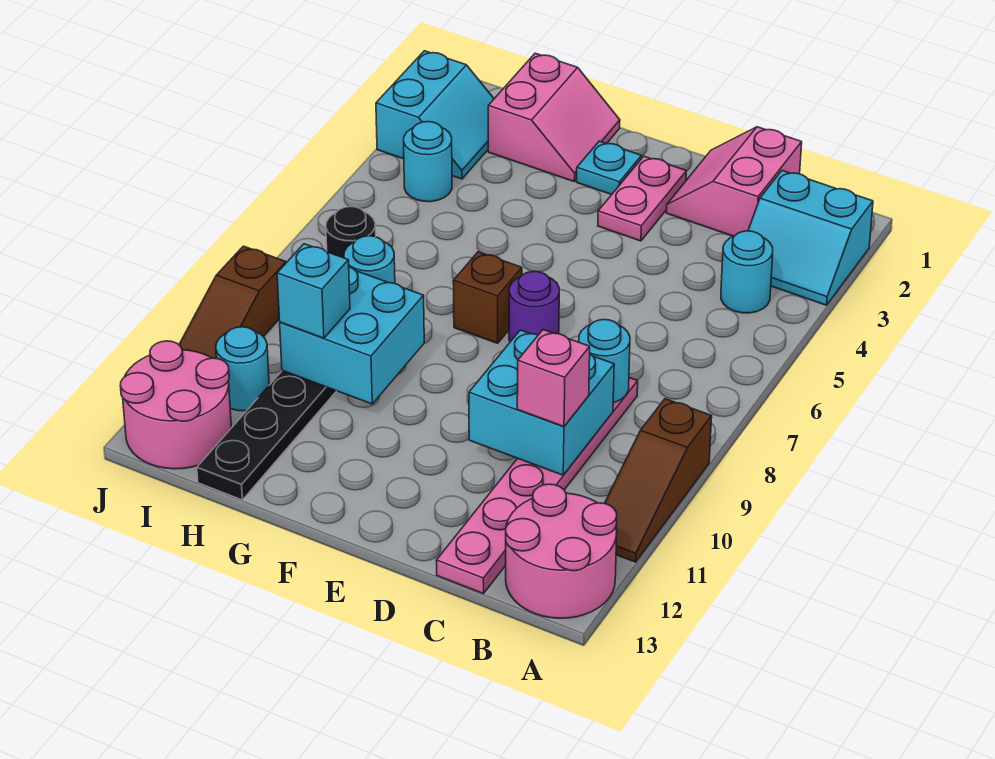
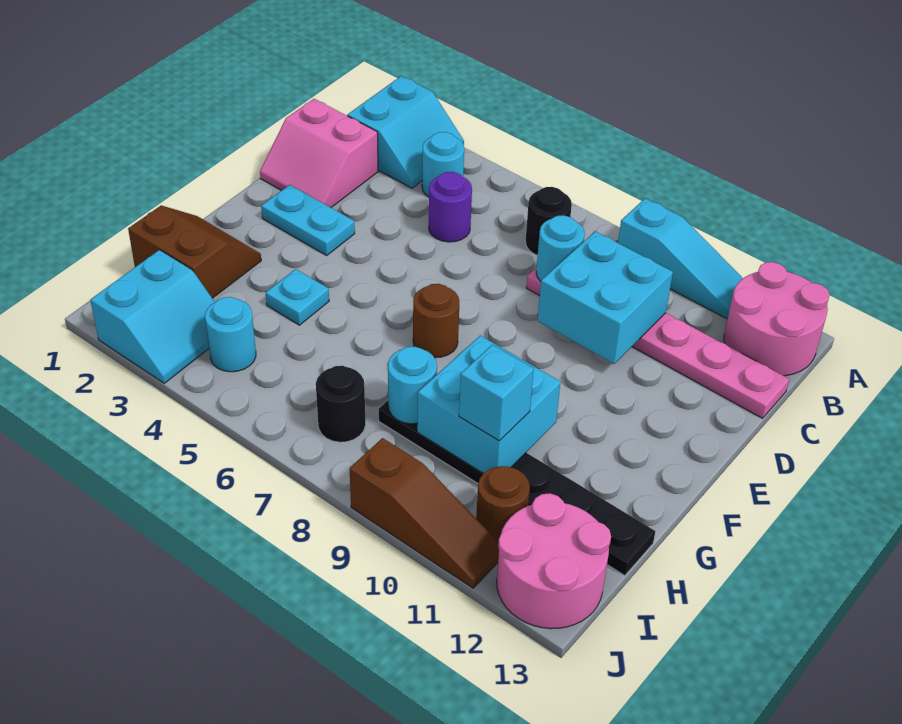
brown slope A9:A11 level 1 top 9 -> cyan slope A9:A11 level 1 top 9
none -> black round brick B7 level 1
pink brick C10 level 3 -> none
pink plate E2:E3 level 1 -> cyan plate E2:E3 level 1
purple round brick E7 level 1 -> purple round brick C5 level 1
cyan plate F2 level 1 -> cyan plate G4 level 1
brown brick F7 level 1 -> brown round brick F7 level 1
pink slope G1:H2 level 1 top H -> brown slope G1:H2 level 1 top H
cyan slope I2:J3 level 1 top J -> cyan slope I2:J3 level 1 top 2
cyan round brick I11 level 1 -> brown round brick I11 level 1

